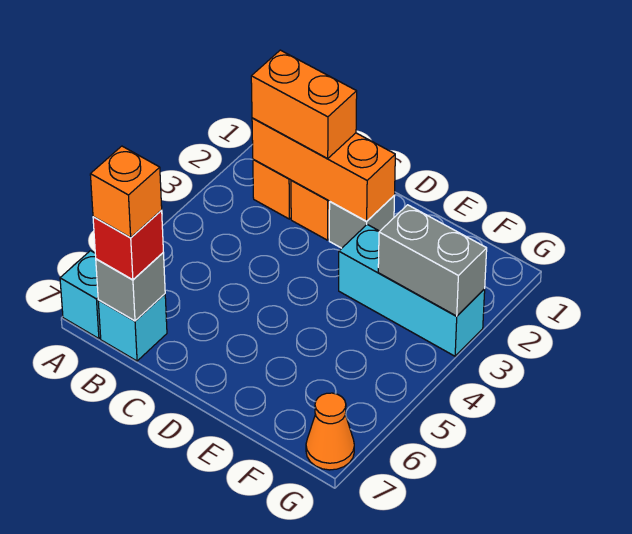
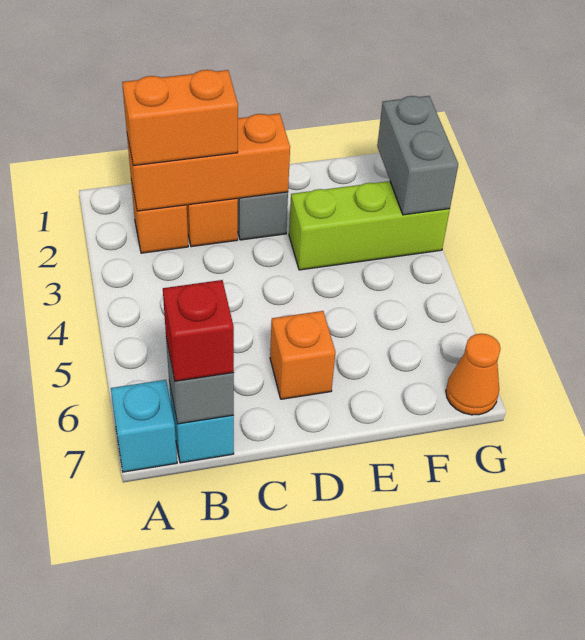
orange brick B7 level 4 -> orange brick D6 level 1
cyan brick E3:G3 level 1 -> lime brick E3:G3 level 1
grey brick F3:G3 level 2 -> grey brick G2:G3 level 2

